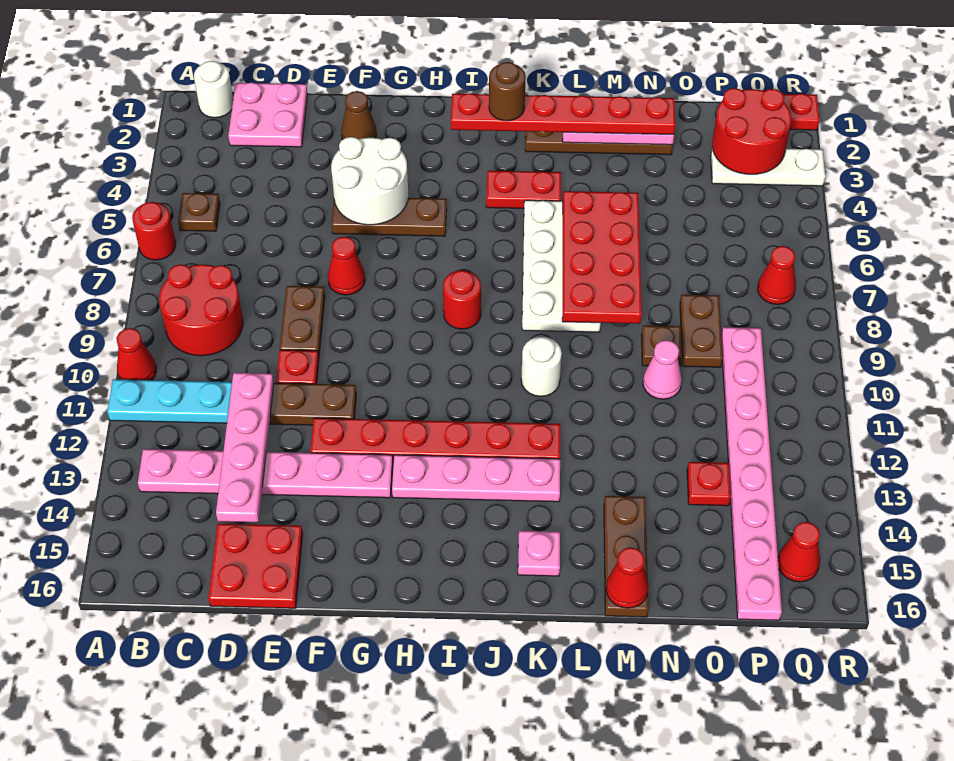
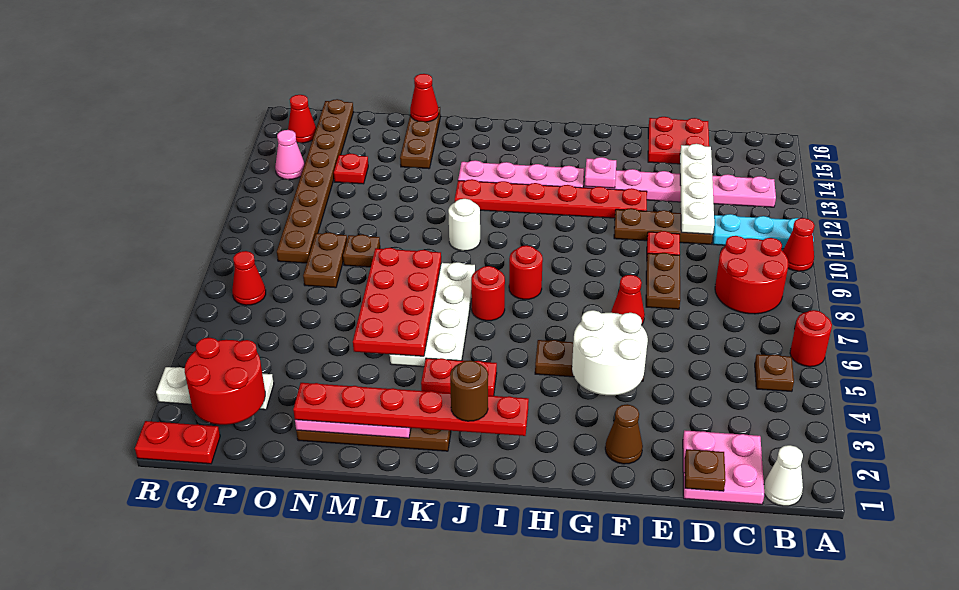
white round brick B1 level 1 -> white cone B1 level 1
none -> brown plate D1 level 2
pink plate D11:D14 level 2 -> white plate D11:D14 level 2
none -> red round brick J7 level 1
pink plate K15 level 1 -> pink plate G13 level 2
pink cone N10 level 1 -> pink cone Q13 level 1
pink plate P9:P16 level 1 -> brown plate P9:P16 level 1

